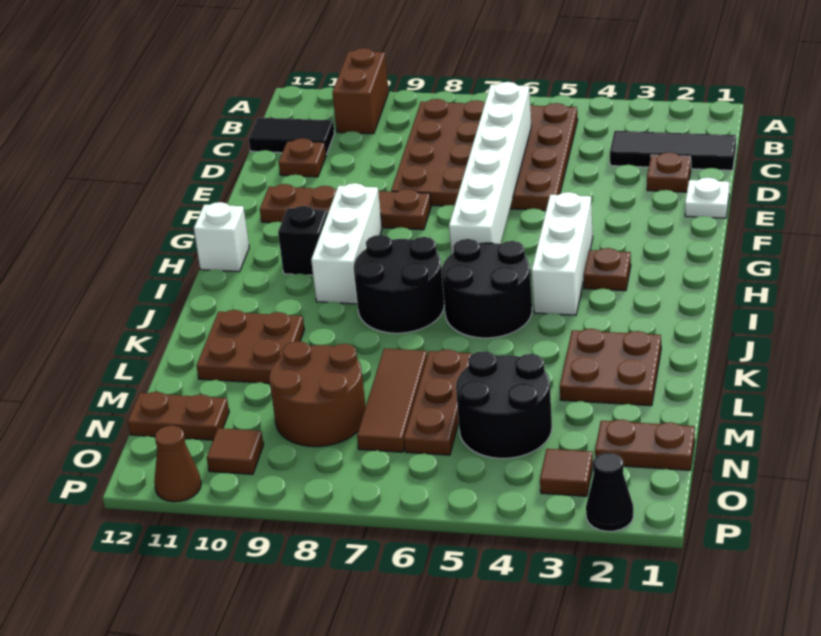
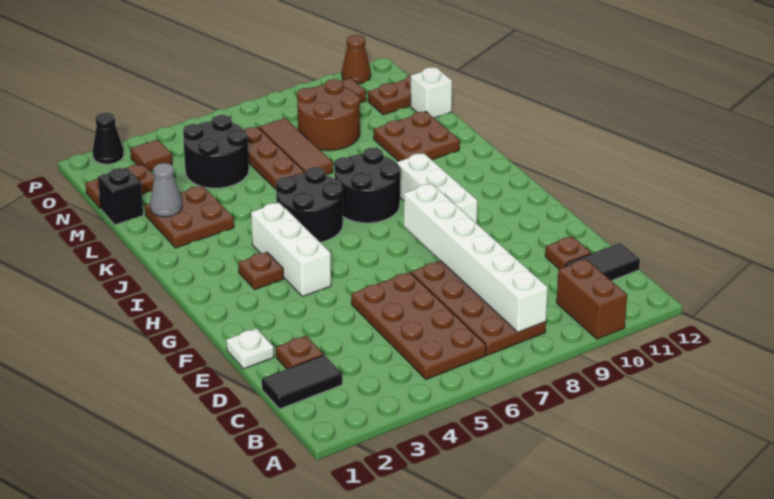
black tile C1:C3 level 1 -> black tile C1:C2 level 1
white brick C6:H6 level 2 -> white brick B8:G8 level 2
brown plate F8:F11 level 1 -> none
black brick H10 level 1 -> black brick M1 level 1
white brick H12 level 1 -> white brick M12 level 1
none -> grey cone L2 level 2

